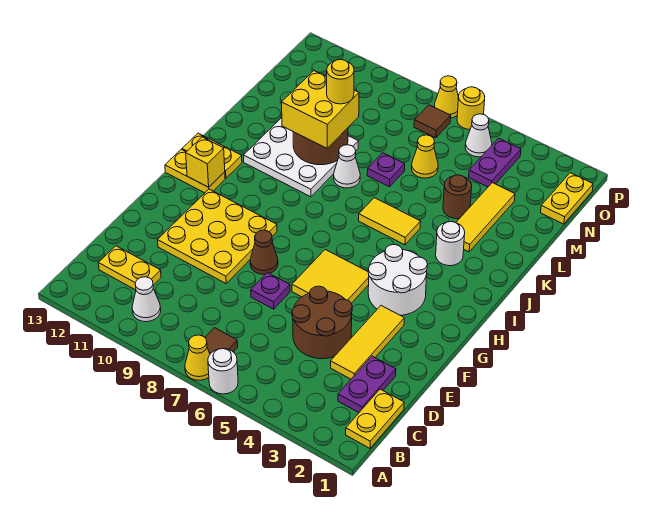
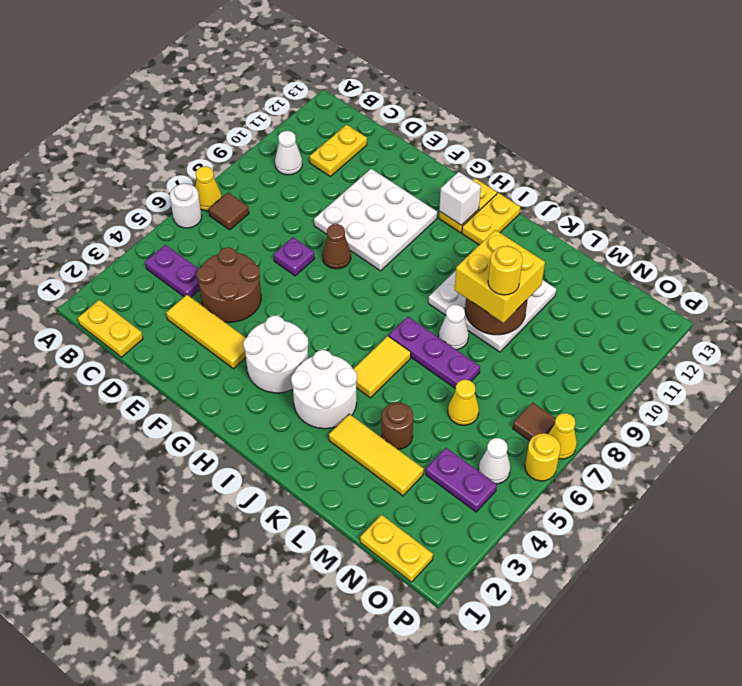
purple plate C2:D2 level 1 -> purple plate B4:C4 level 1
yellow plate E9:G11 level 1 -> white plate E9:G11 level 1
yellow tile F5:G6 level 1 -> none
yellow brick H12 level 2 -> white brick H12 level 2
white round brick J3 level 1 -> white round brick I3:J4 level 1
purple plate L7 level 1 -> purple plate J7:L7 level 1

